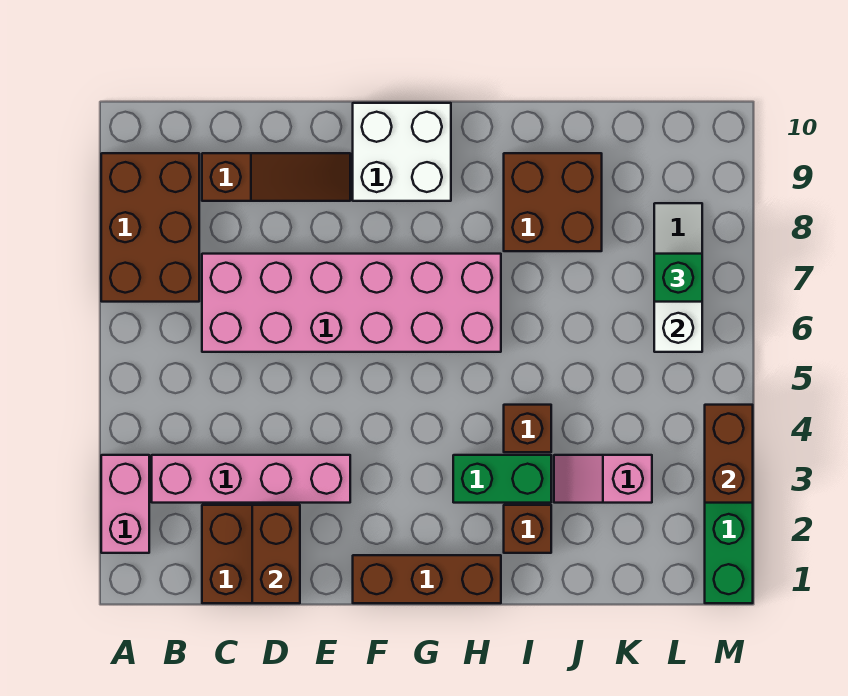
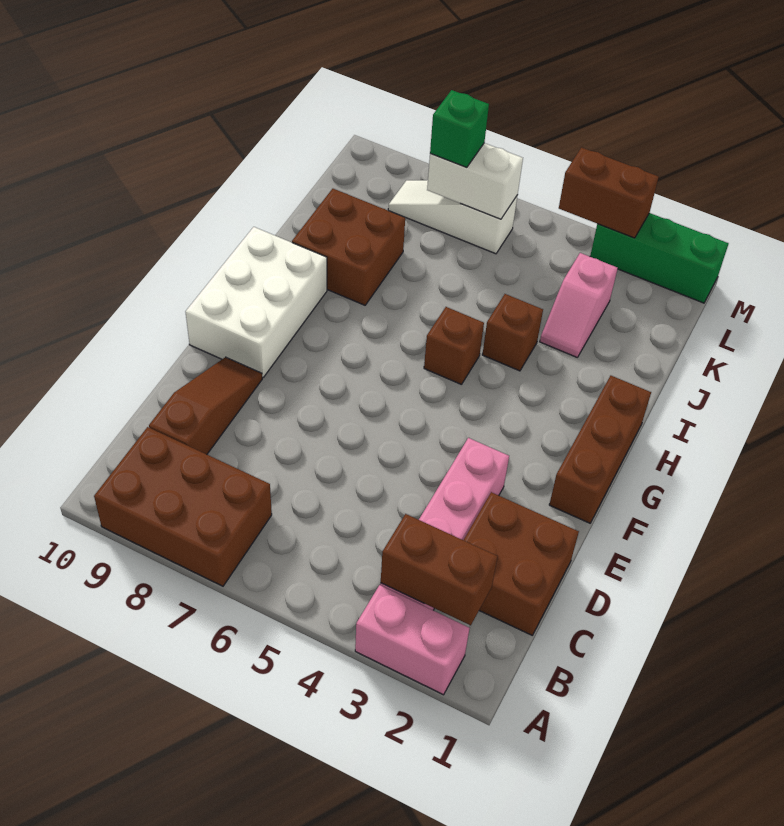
pink brick C6:H7 level 1 -> none
brown brick D1:D2 level 2 -> brown brick B2:B3 level 2
white brick F9:G10 level 1 -> white brick F9:H10 level 1
green brick H3:I3 level 1 -> none
brown brick I2 level 1 -> brown brick H5 level 1

